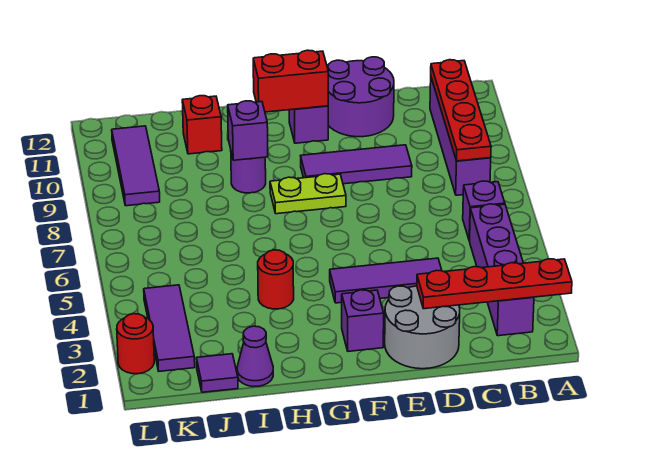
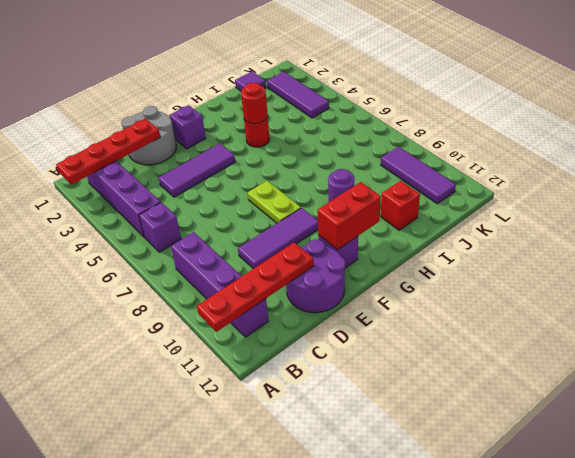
red plate B8:B11 level 2 -> red plate A11:D11 level 2
lime plate F8:G8 level 1 -> lime plate F7:F8 level 1
purple brick H9 level 2 -> none
purple cone I1 level 1 -> none
red round brick L2 level 1 -> red round brick H4 level 2

